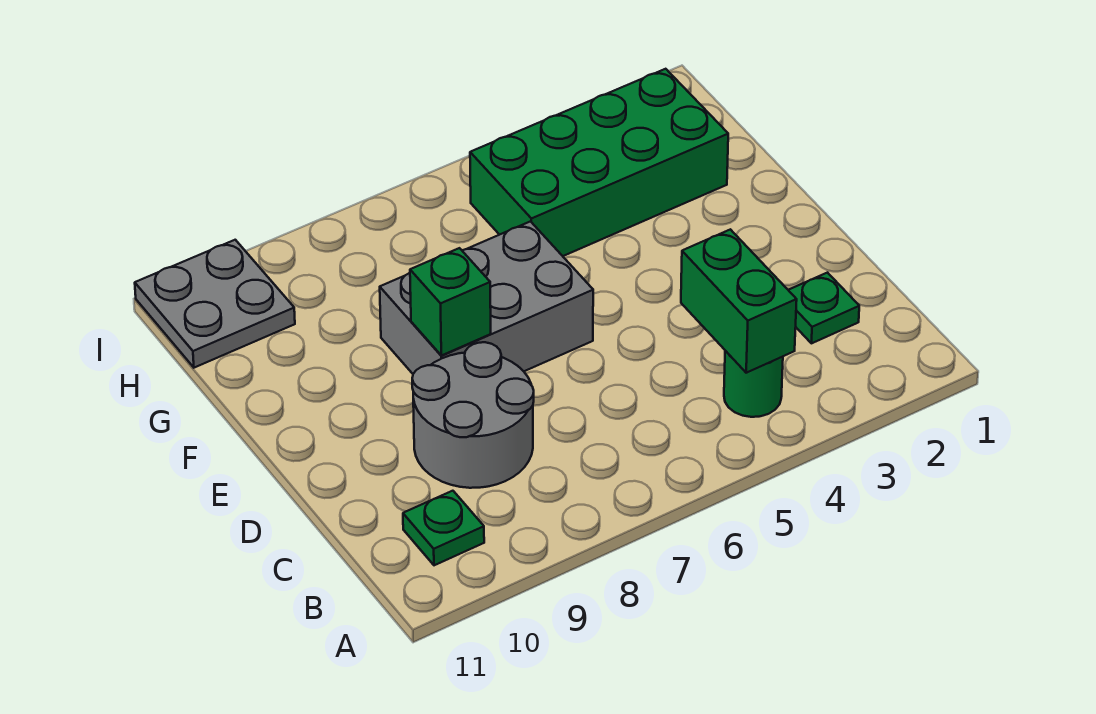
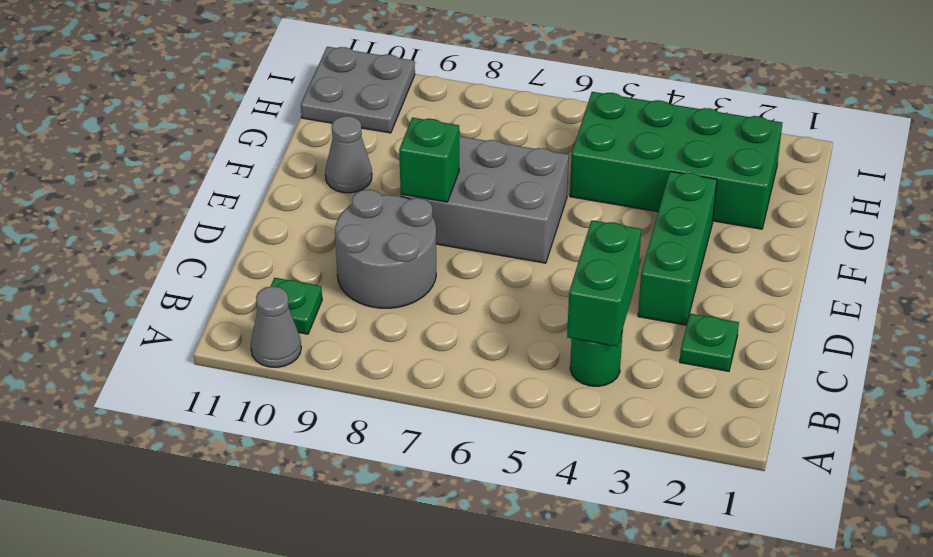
none -> grey cone A10 level 1
none -> green brick D3:F3 level 1
none -> grey cone F10 level 1

